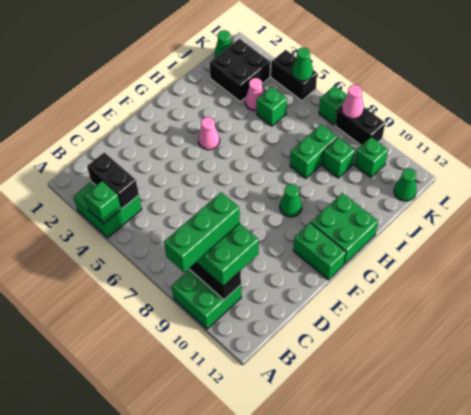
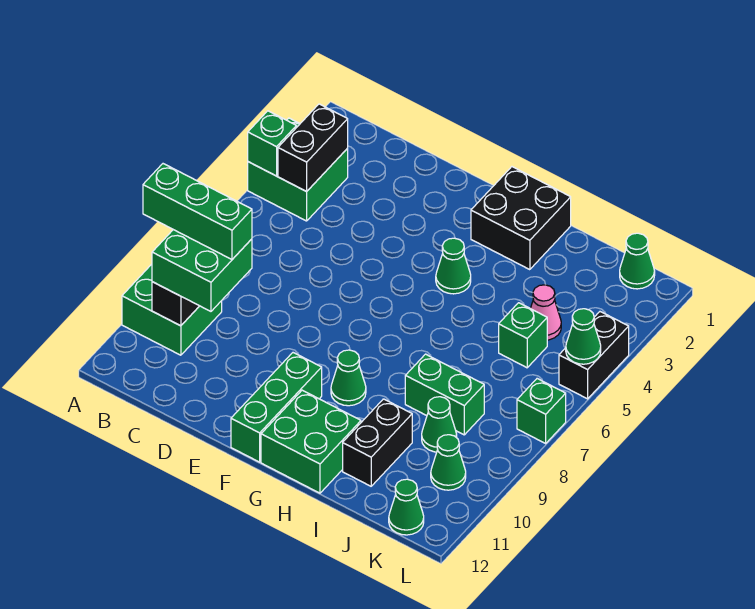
green brick F11:F12 level 1 -> green brick F10:F12 level 1
pink cone G4 level 1 -> green cone G4 level 1
black brick J2:K3 level 1 -> black brick G1:H2 level 1
green brick J9 level 1 -> green cone J9 level 1
green brick K10 level 1 -> green cone K10 level 1
black brick L8:L9 level 1 -> black brick I10:I11 level 1
pink cone L8 level 2 -> none

